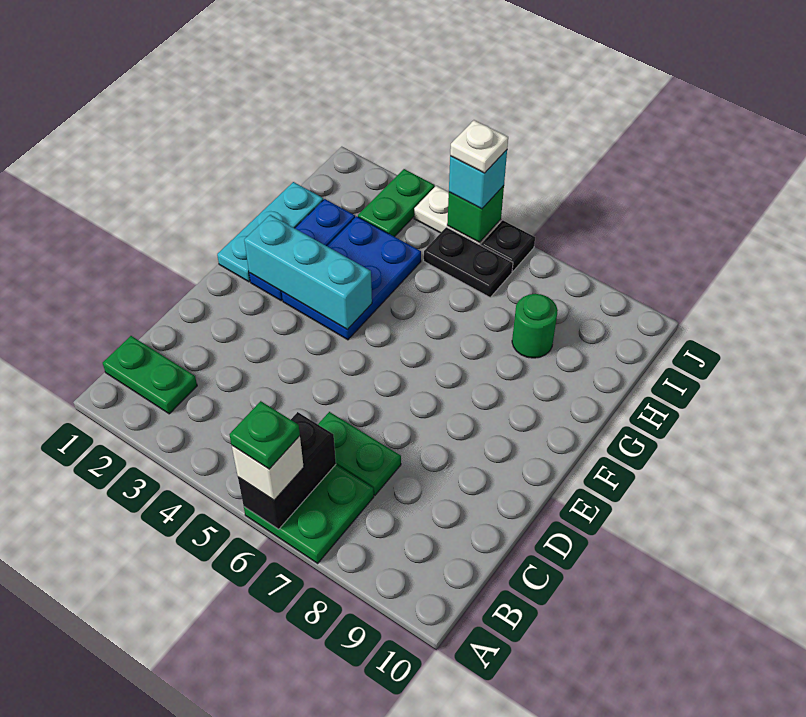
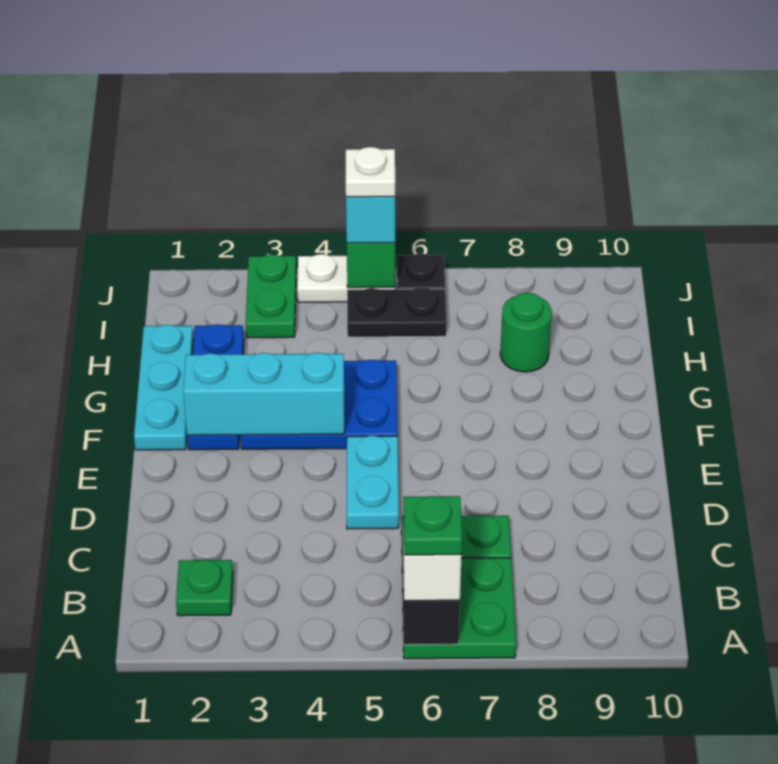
green plate B1:B2 level 1 -> green plate B2 level 1
none -> cyan plate D5:E5 level 1
blue plate F3:H4 level 1 -> blue plate F3:G5 level 1

